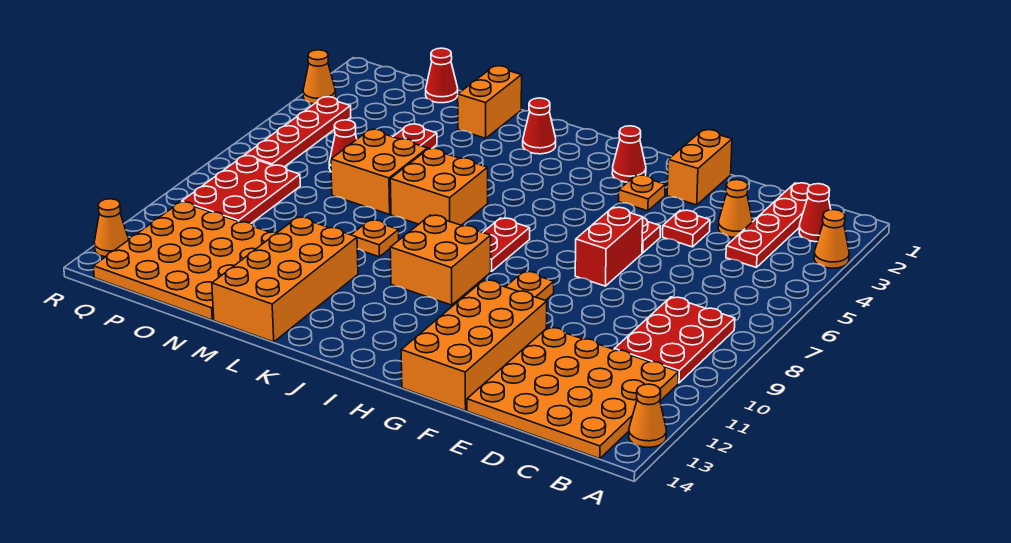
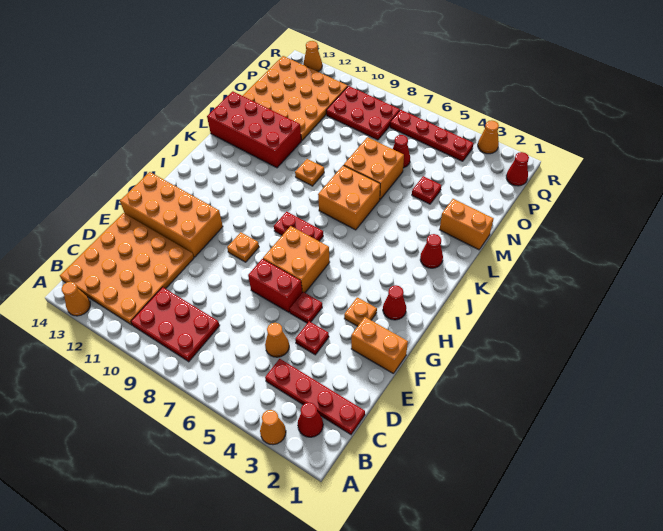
orange cone D3 level 1 -> orange cone D5 level 1
orange brick I9:J10 level 1 -> orange brick G6:H7 level 1
orange brick L11:M14 level 1 -> red brick L11:M14 level 1
red cone O1 level 1 -> red cone Q1 level 1

